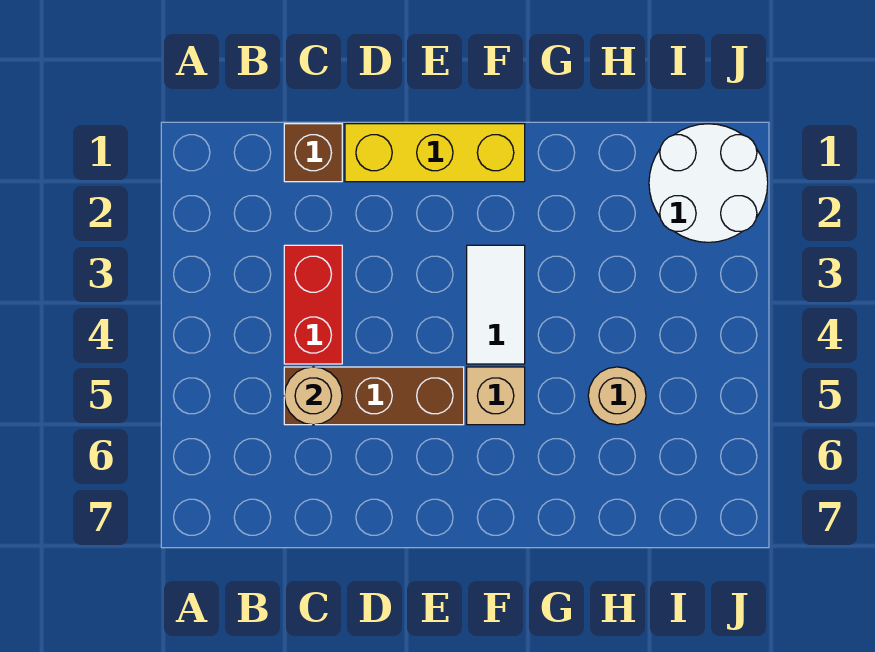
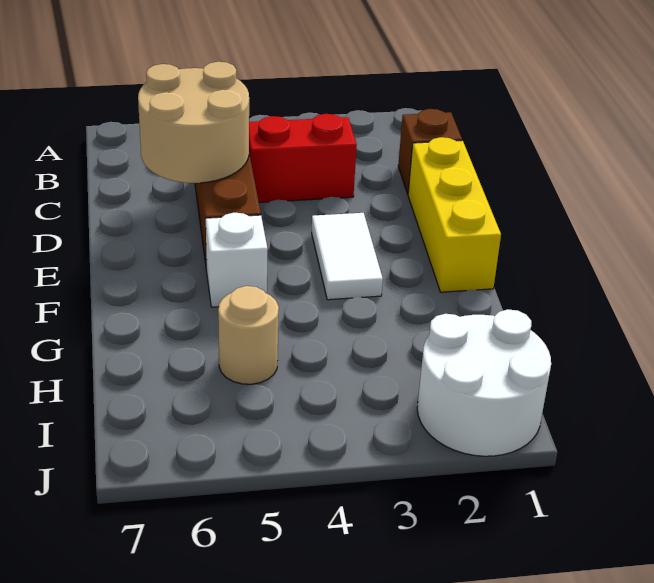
tan round brick C5 level 2 -> tan round brick C5:D6 level 2
white tile F3:F4 level 1 -> white tile E3:F3 level 1
tan brick F5 level 1 -> white brick F5 level 1

